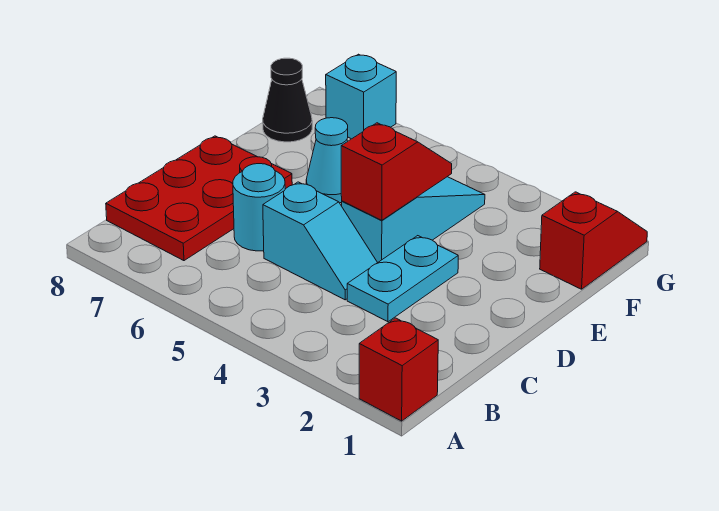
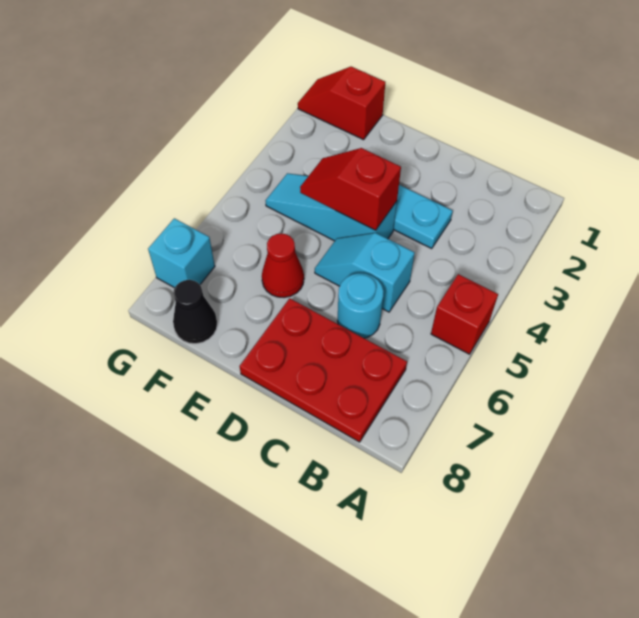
red brick A1 level 1 -> red brick A5 level 1
cyan slope C4:C5 level 1 top 5 -> cyan slope C5:D5 level 1 top C
cyan cone E6 level 1 -> red cone E6 level 1

